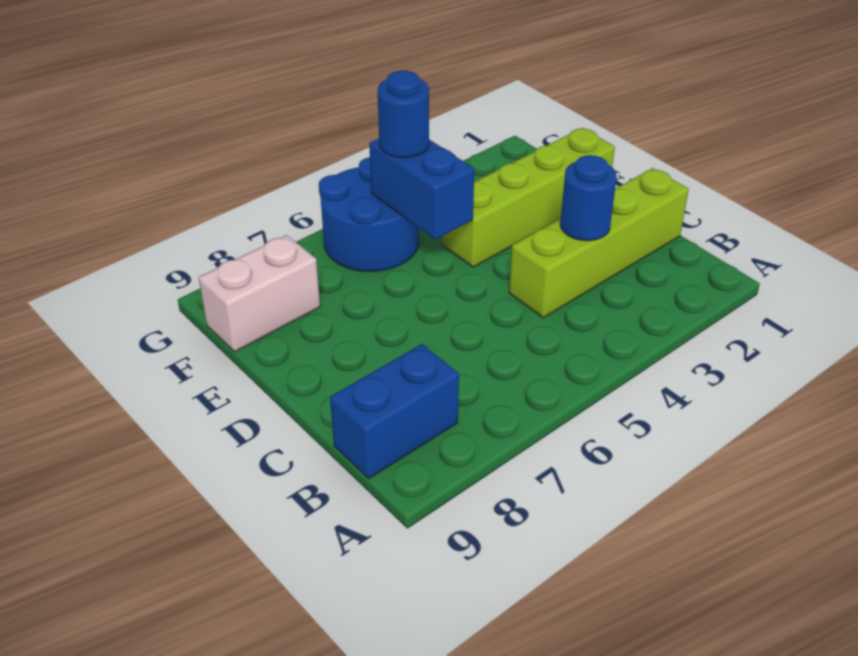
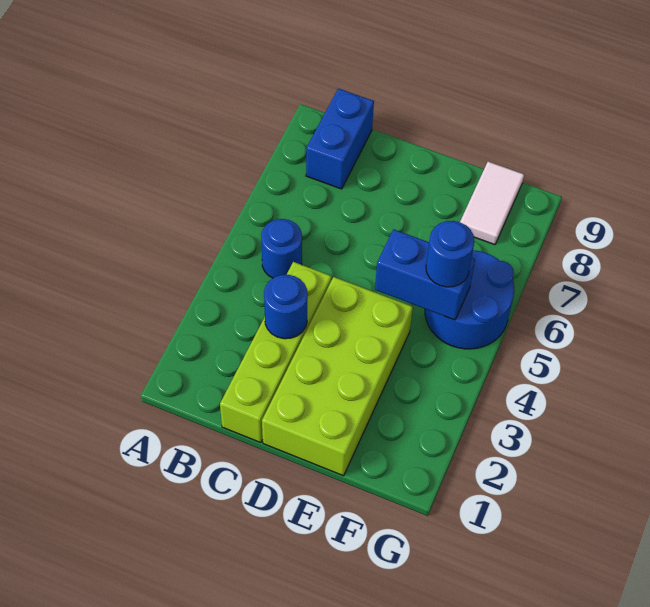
none -> blue round brick B5 level 1
lime brick E1:E4 level 1 -> lime brick D1:E4 level 1
white brick F8:F9 level 1 -> white tile F8:F9 level 1

